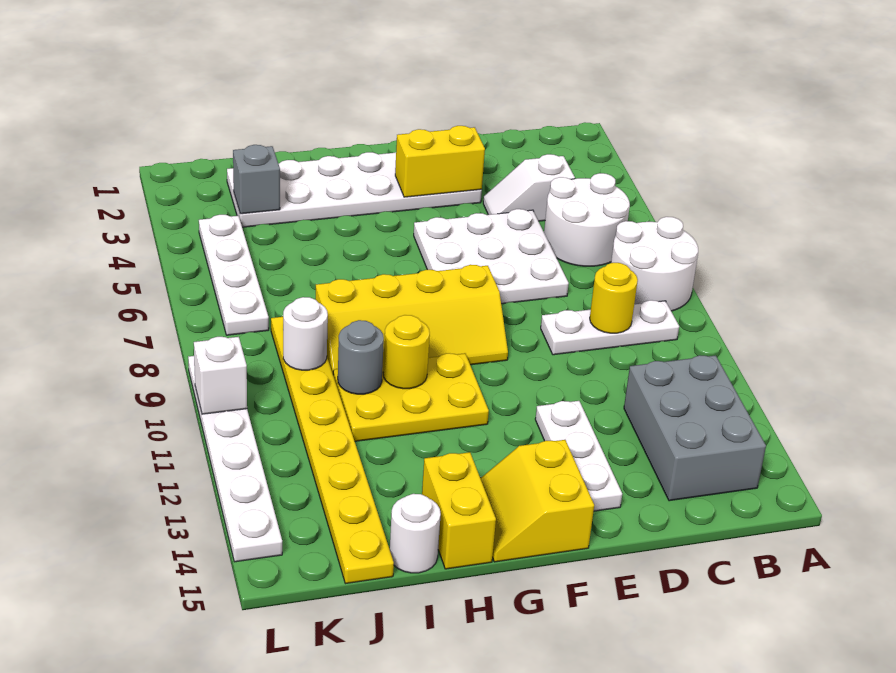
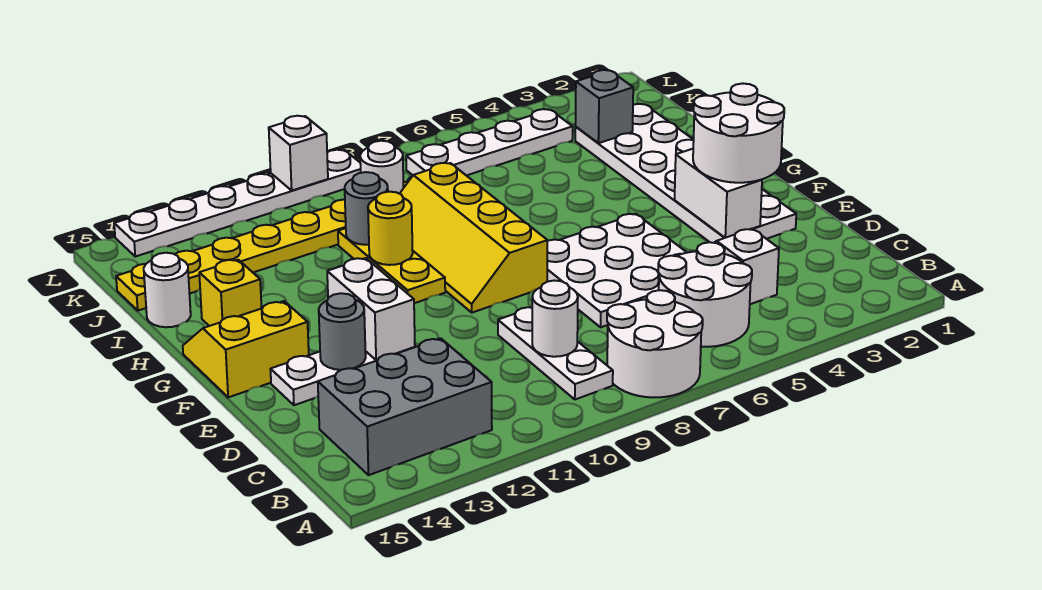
yellow round brick C9 level 2 -> white round brick C9 level 2
none -> white round brick E2:F3 level 3
yellow brick E3:F3 level 2 -> white brick E3:F3 level 2
none -> white brick E12:F12 level 2
none -> grey round brick E13 level 2
yellow plate G10:I11 level 1 -> yellow plate G10:I10 level 1
yellow brick H14:H15 level 1 -> yellow brick H14 level 1

